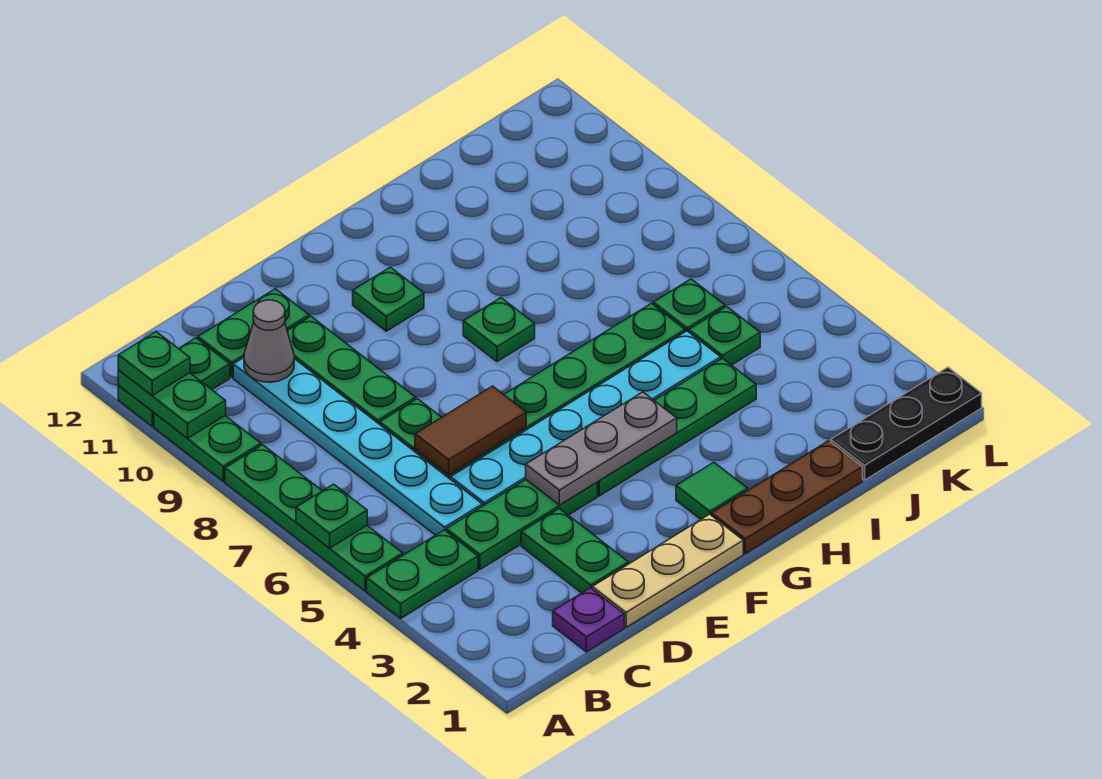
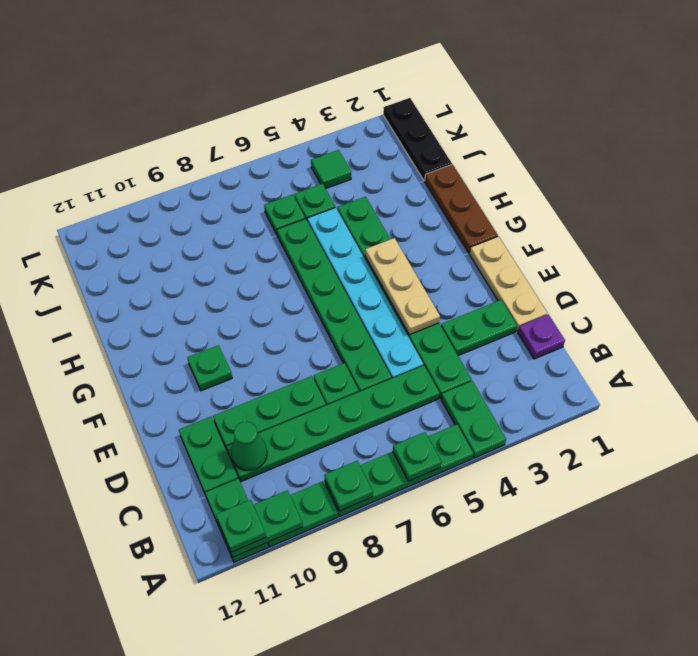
cyan plate C5:C10 level 1 -> green plate C5:C10 level 1
grey cone C10 level 2 -> green cone C10 level 2
brown tile D6:E6 level 2 -> none
grey plate E4:G4 level 2 -> tan plate E4:G4 level 2
green tile G2 level 1 -> green tile K4 level 1
green plate G8 level 1 -> green plate A8 level 2

